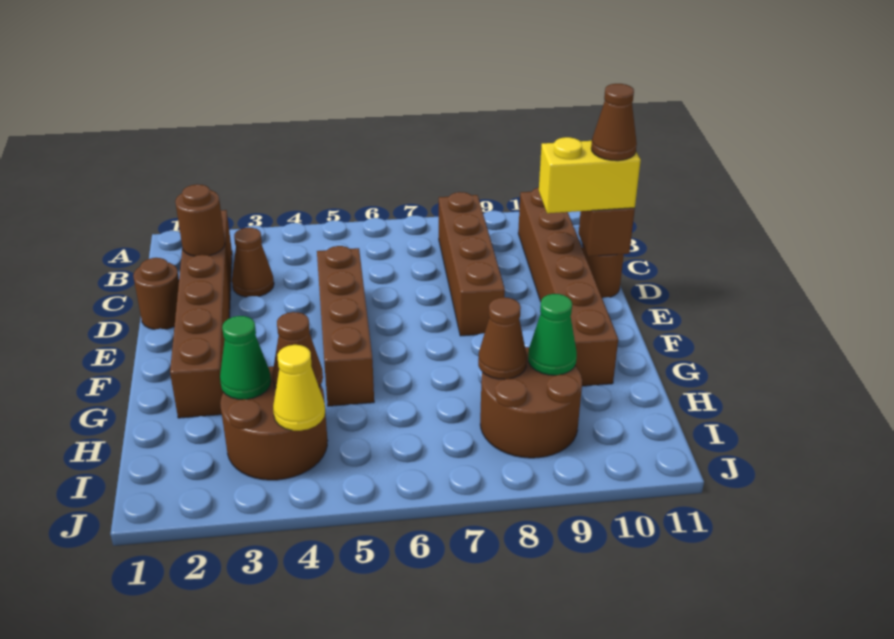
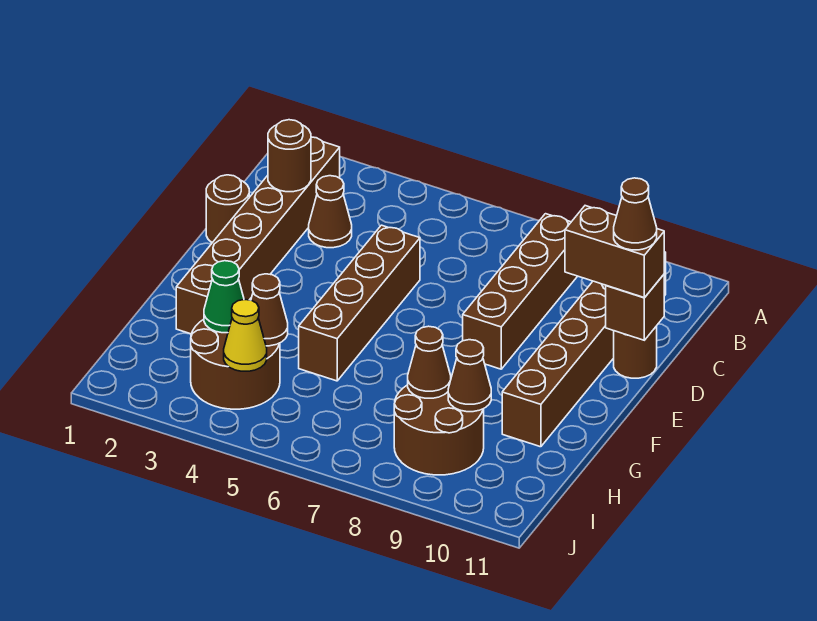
yellow brick D10:D11 level 3 -> brown brick D10:D11 level 3
green cone H9 level 2 -> brown cone H9 level 2

